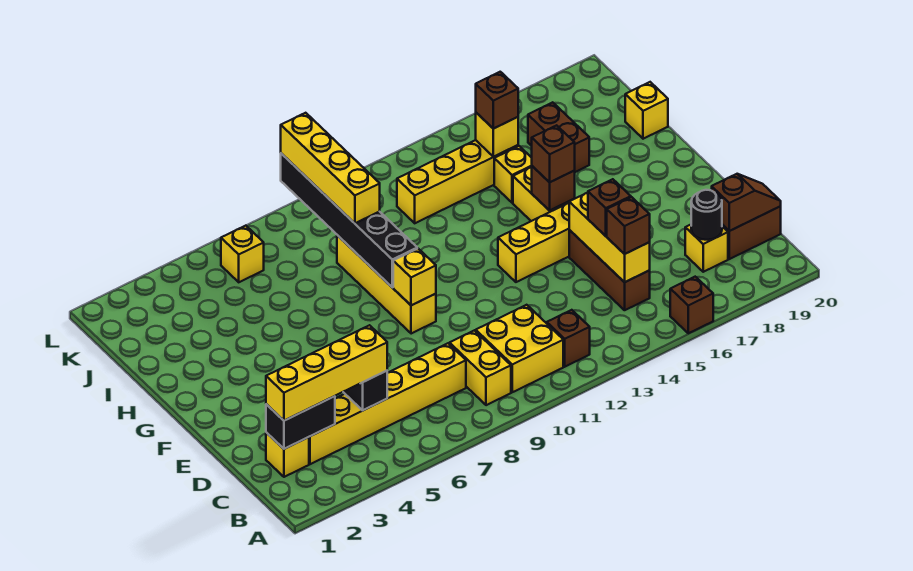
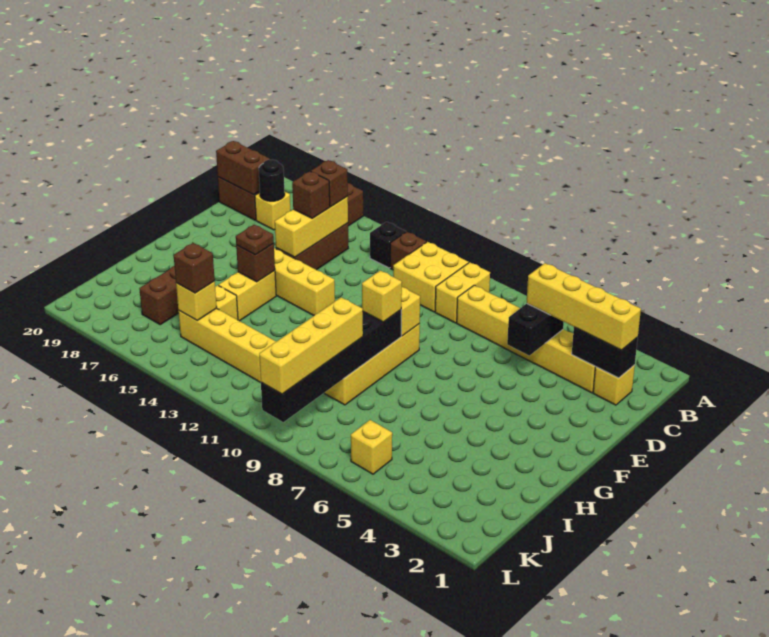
none -> black brick B13 level 1
brown slope C19:C20 level 2 top 19 -> brown brick C19:C20 level 2
brown brick G15 level 3 -> brown plate G15 level 3
yellow brick I20 level 1 -> yellow brick G9 level 3

